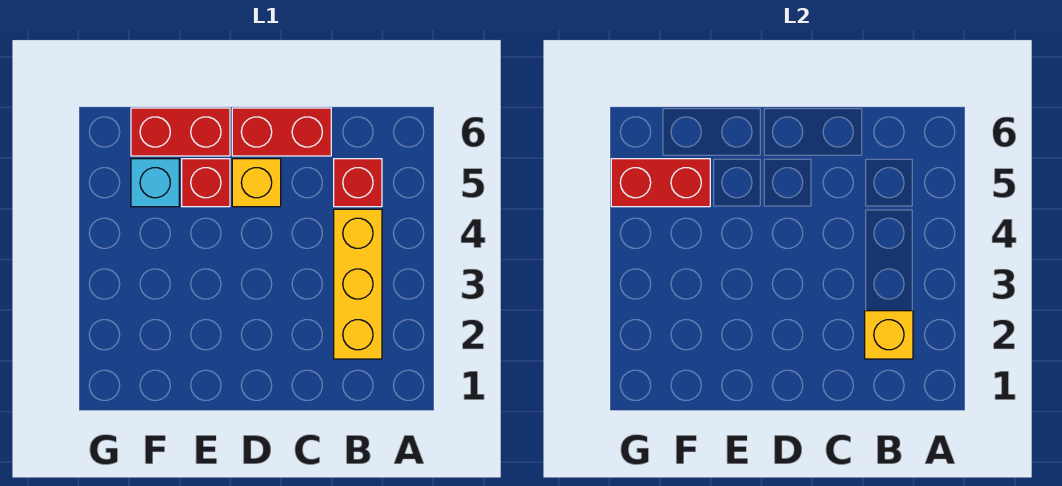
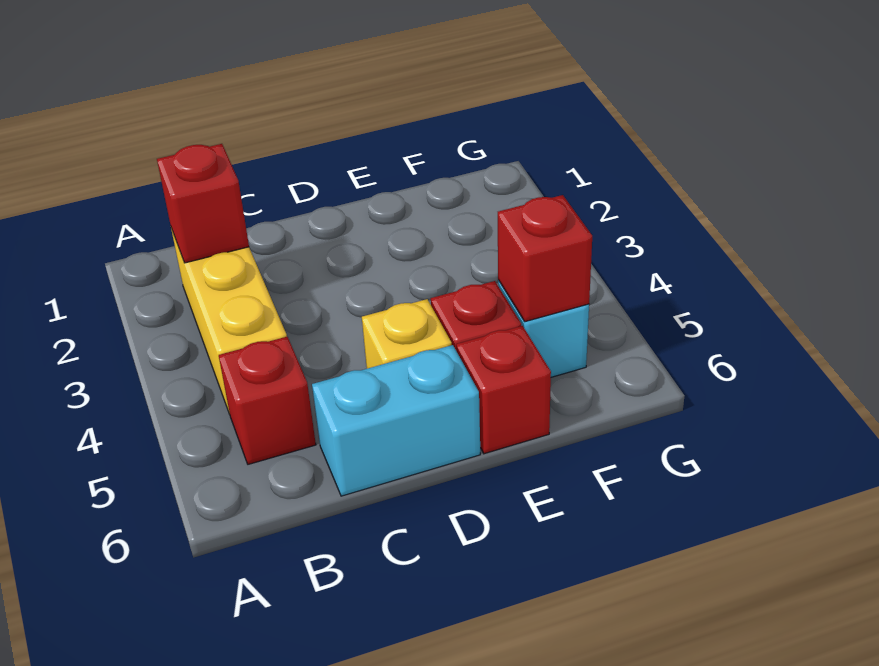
yellow brick B2 level 2 -> red brick B2 level 2
red brick C6:D6 level 1 -> cyan brick C6:D6 level 1
red brick E6:F6 level 1 -> red brick E6 level 1
red brick F5:G5 level 2 -> red brick F5 level 2

